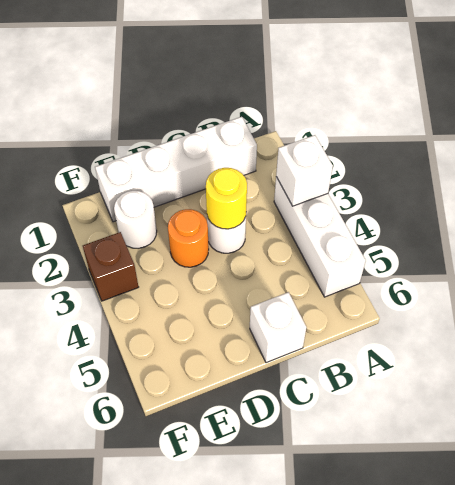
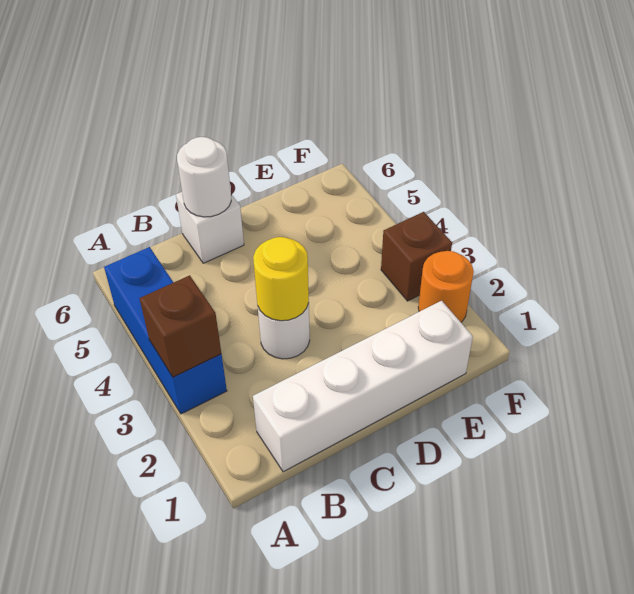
white brick A3:A5 level 1 -> blue brick A3:A5 level 1
white brick A3 level 2 -> brown brick A3 level 2
orange round brick D3 level 1 -> orange round brick F2 level 1
white round brick E2 level 1 -> white round brick C6 level 2

